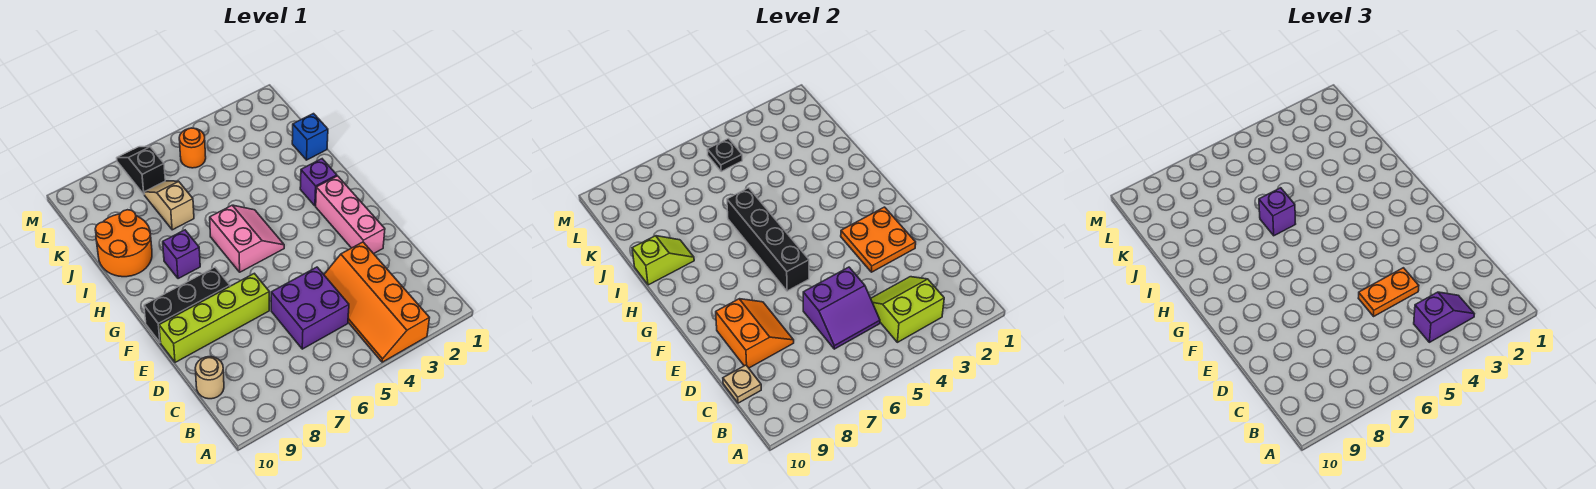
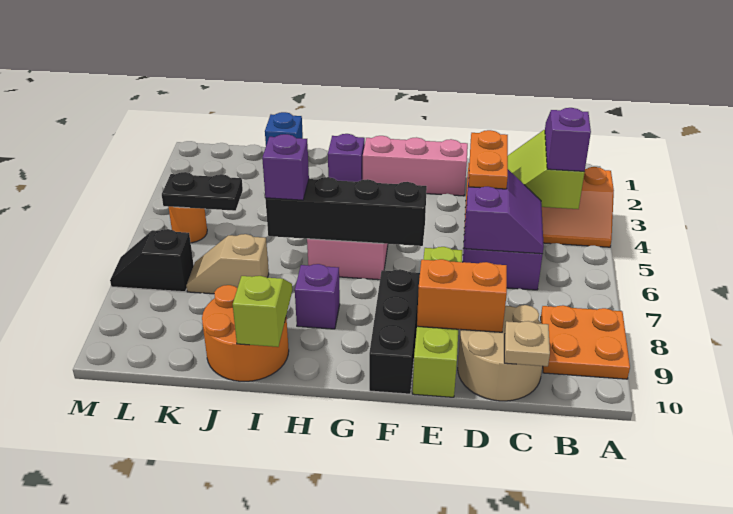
tan round brick C10 level 1 -> tan round brick C9:D10 level 1
orange plate E2:F3 level 2 -> orange plate A8:B9 level 1
black plate L5 level 2 -> black plate K5:L5 level 2

